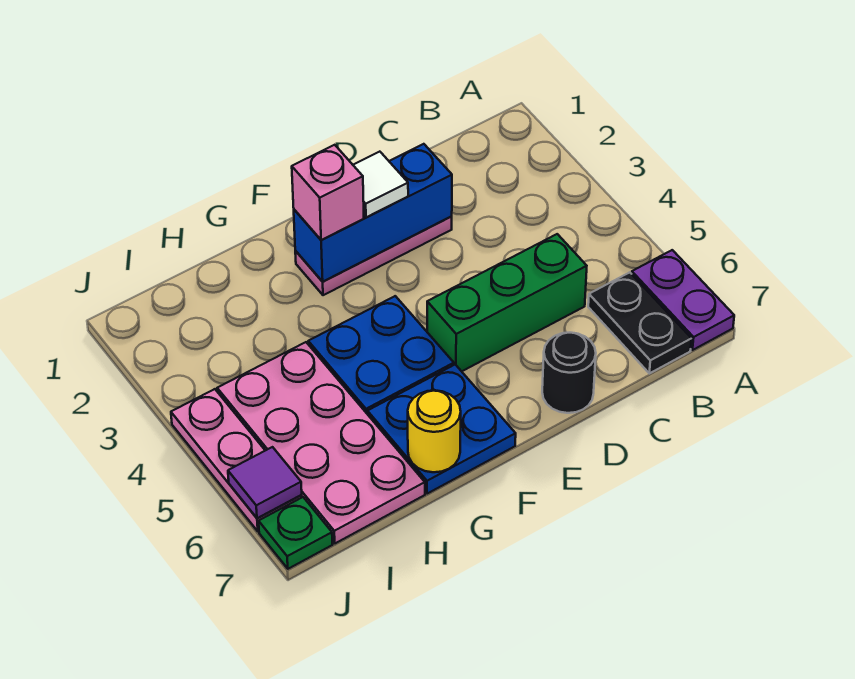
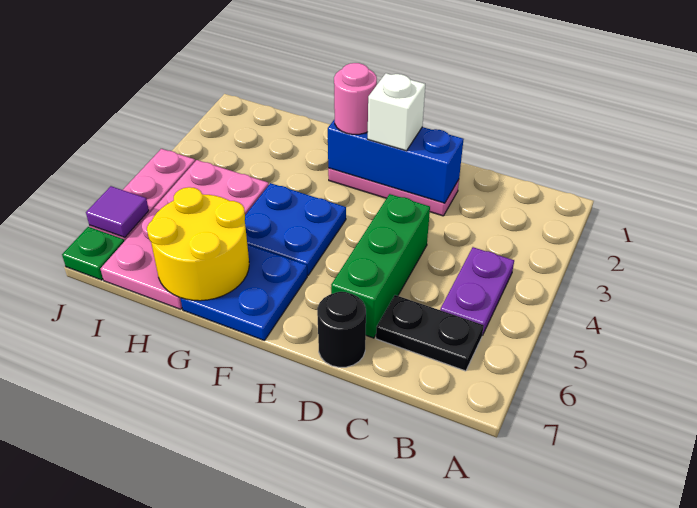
purple plate A6:A7 level 1 -> purple plate B4:B5 level 1
black plate B6:B7 level 1 -> black plate B6:C6 level 1
green brick C5:E5 level 1 -> green brick D4:D6 level 1
white tile E2 level 3 -> white brick E2 level 3
pink brick F2 level 3 -> pink round brick F2 level 3
yellow round brick G7 level 2 -> yellow round brick G6:H7 level 2

